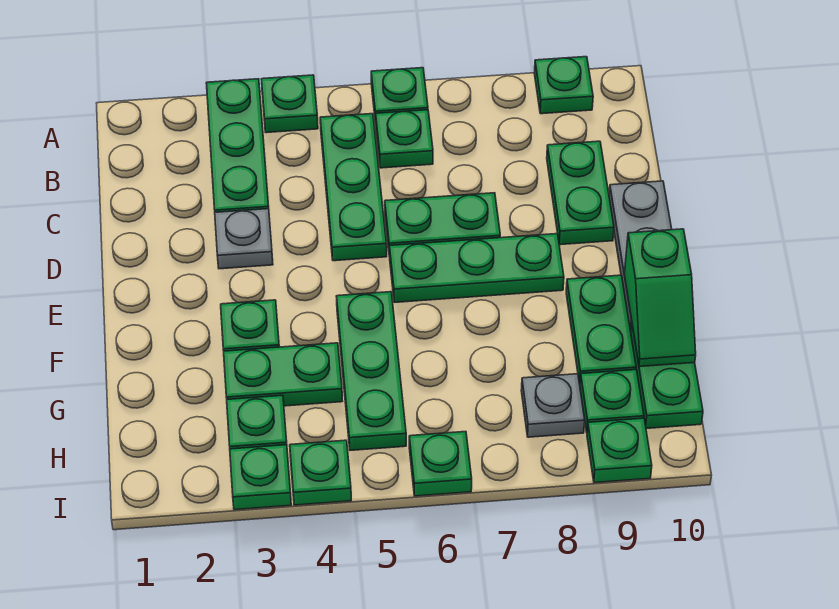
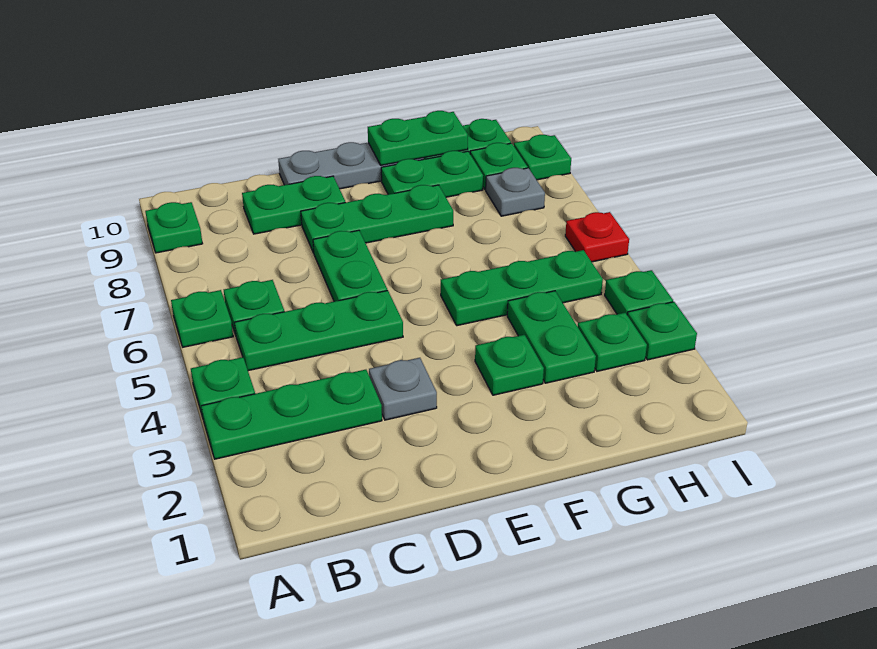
green plate E6:E8 level 1 -> green plate D8:F8 level 1
green slope F10:G10 level 2 top F -> green plate F10:G10 level 2
green plate I6 level 1 -> red plate I6 level 1

